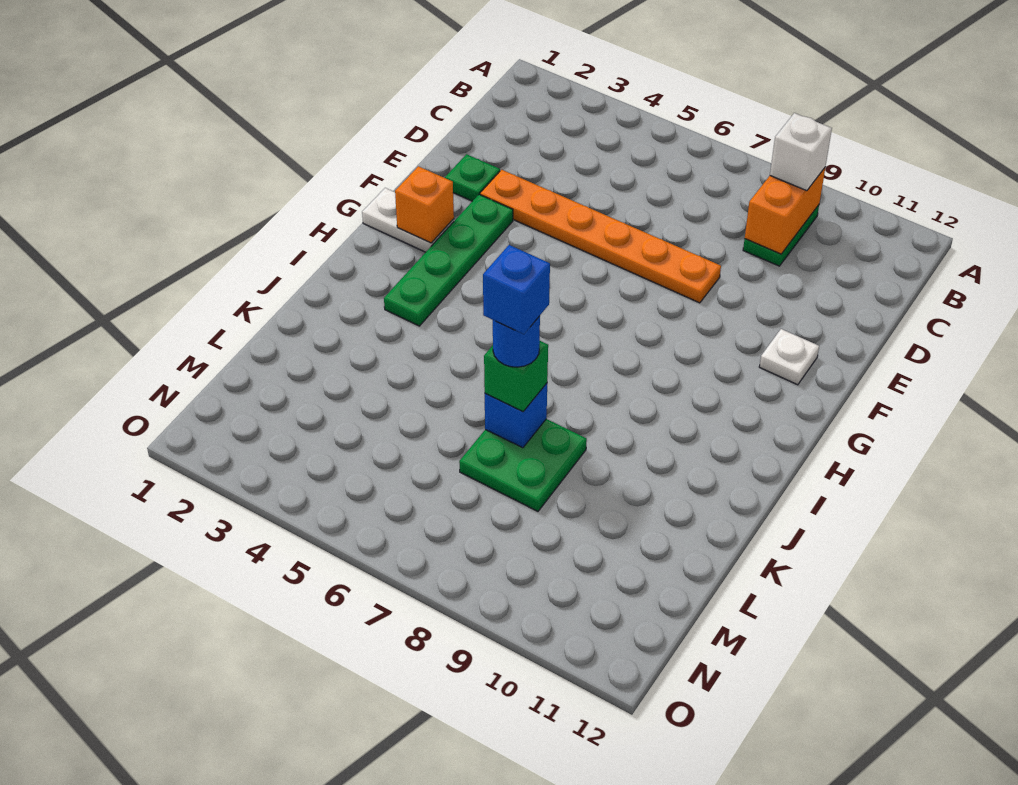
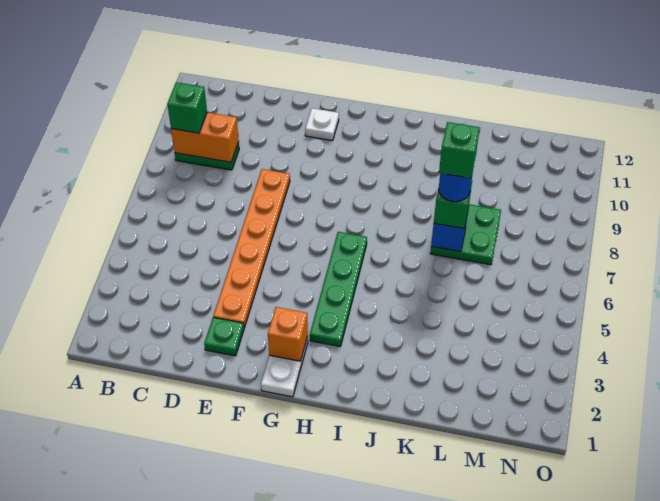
white brick B9 level 3 -> green brick B9 level 3
green plate F3:I3 level 1 -> green plate H3:H6 level 1
blue brick K7 level 5 -> green brick K7 level 5

